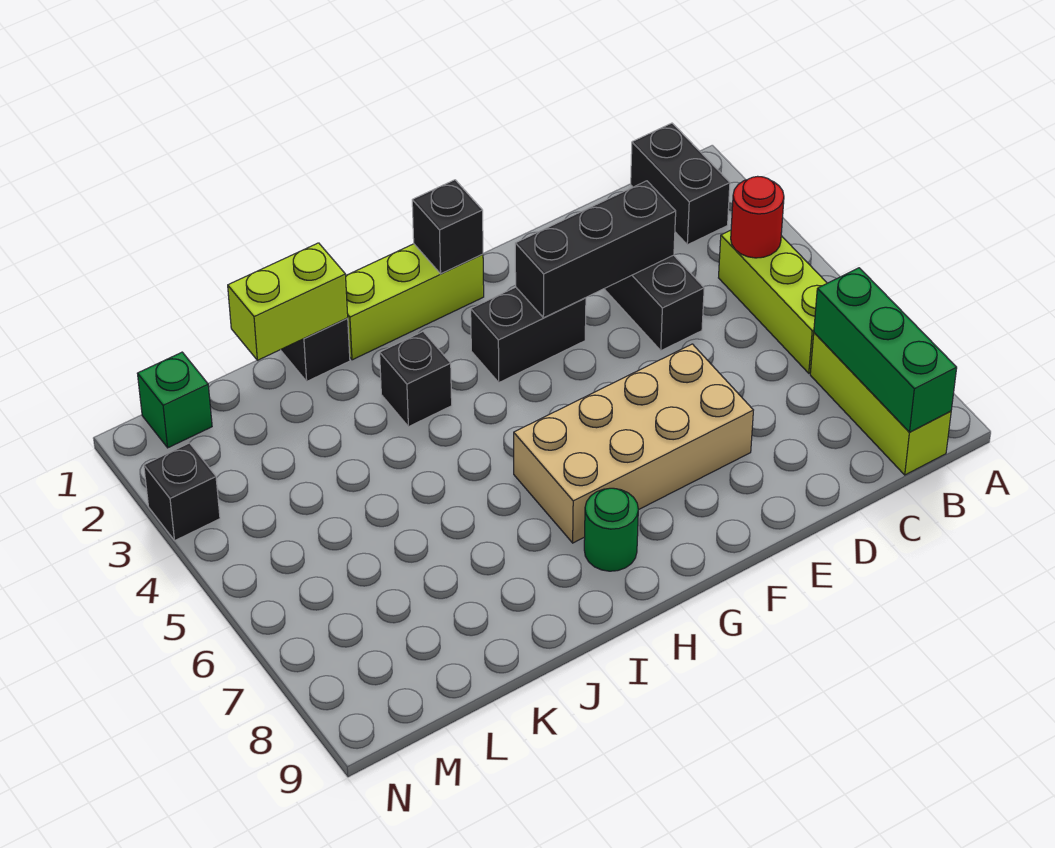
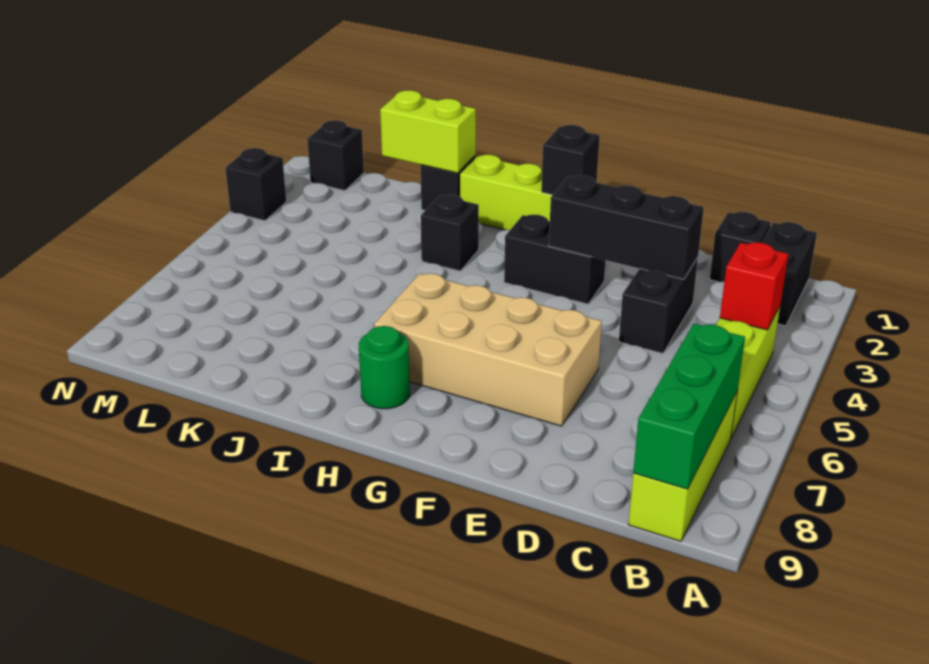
red round brick B4 level 2 -> red brick B4 level 2
none -> black brick C1 level 1
green brick M1 level 1 -> black brick M1 level 1

